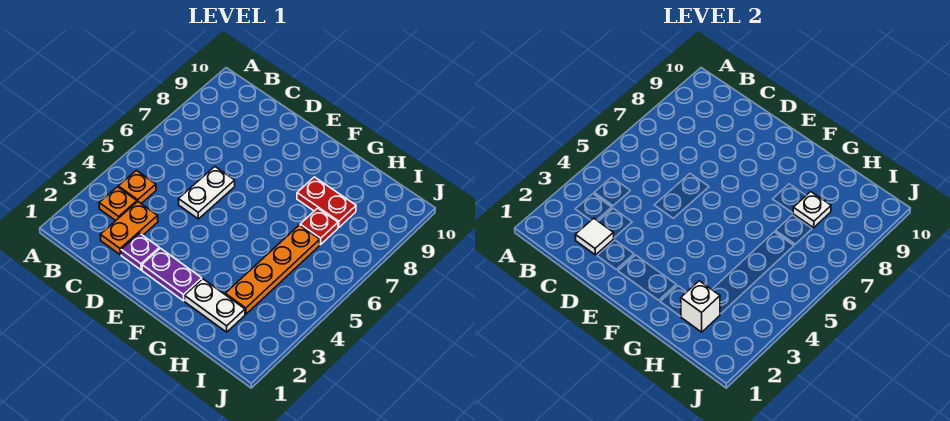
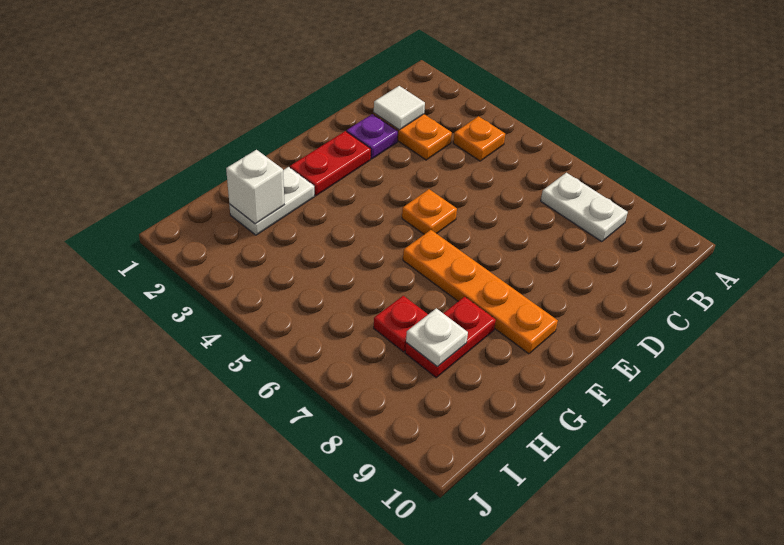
orange plate B3 level 1 -> orange plate E5 level 1
white plate D5:D6 level 1 -> white plate B7:B8 level 1
purple plate E2:F2 level 1 -> red plate E2:F2 level 1
orange plate H3:H6 level 1 -> orange plate F6:F9 level 1

